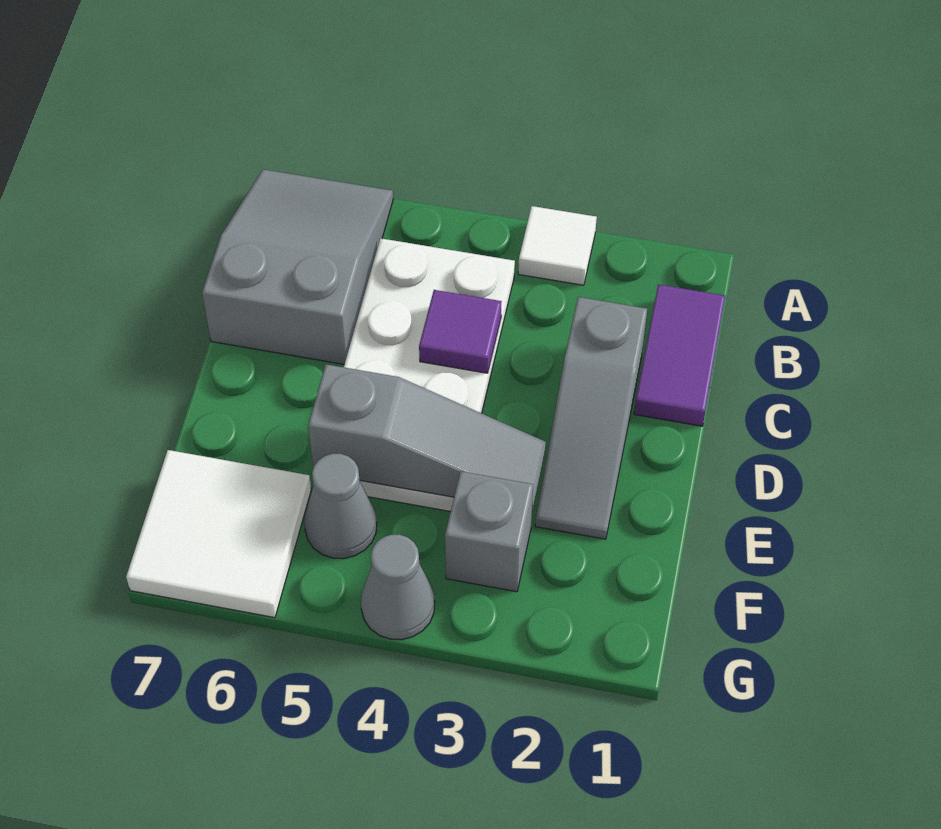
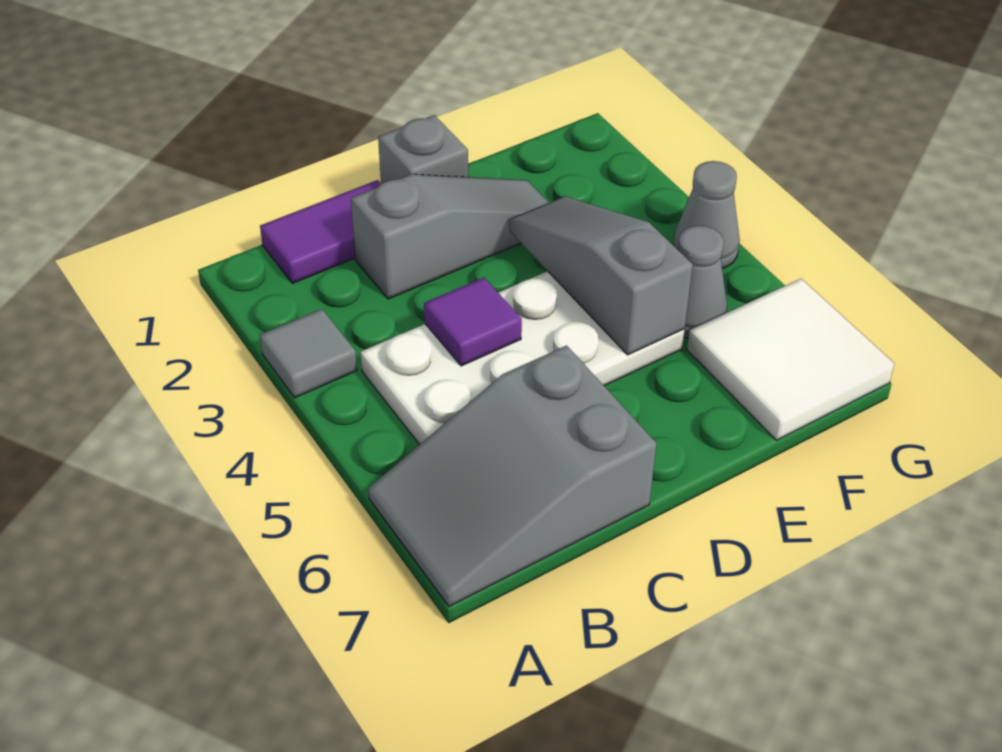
white tile A3 level 1 -> grey tile A3 level 1
grey brick F3 level 1 -> grey brick D1 level 1

